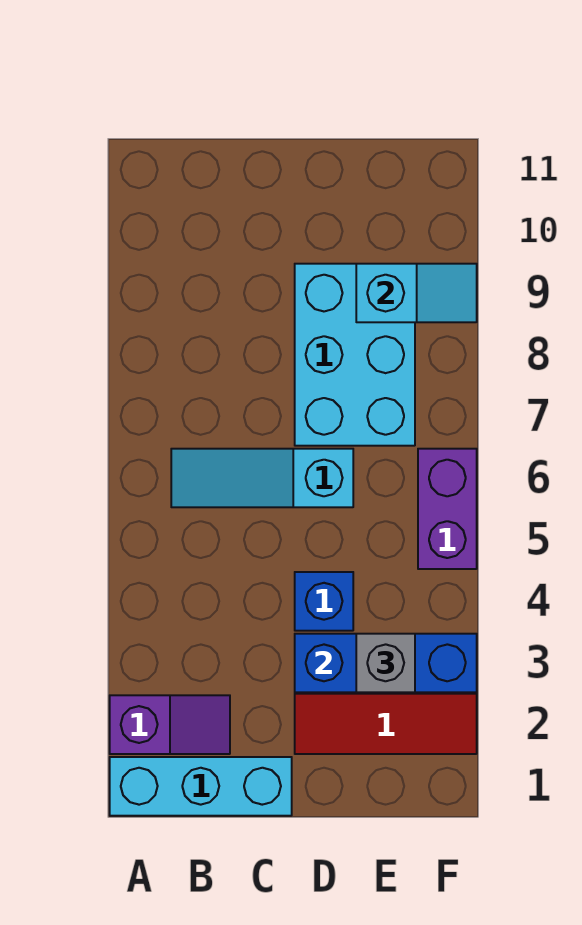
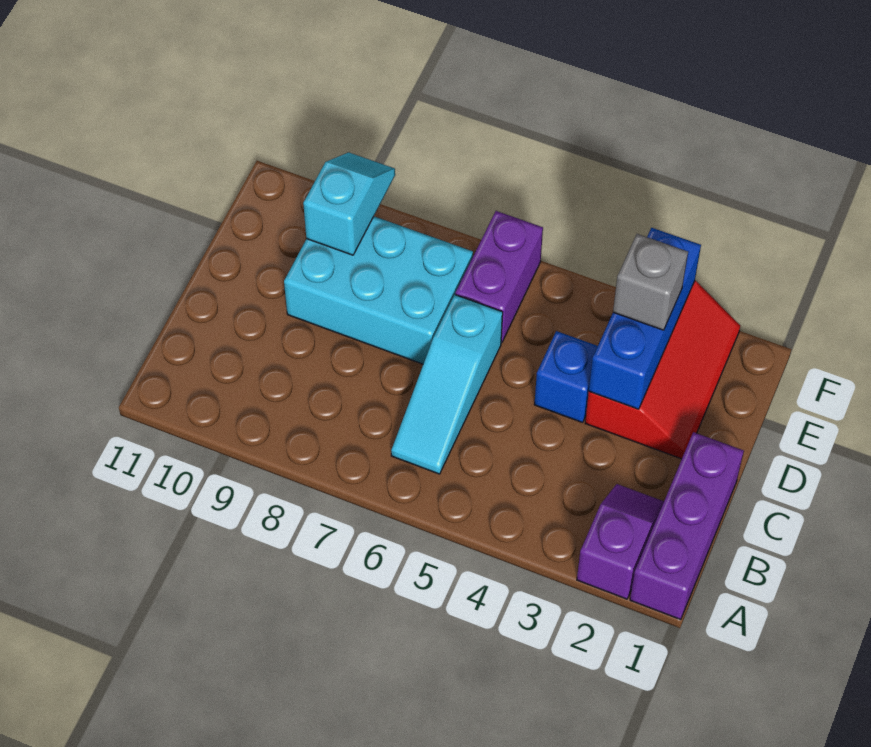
cyan brick A1:C1 level 1 -> purple brick A1:C1 level 1
purple brick F5:F6 level 1 -> purple brick E6:F6 level 1

